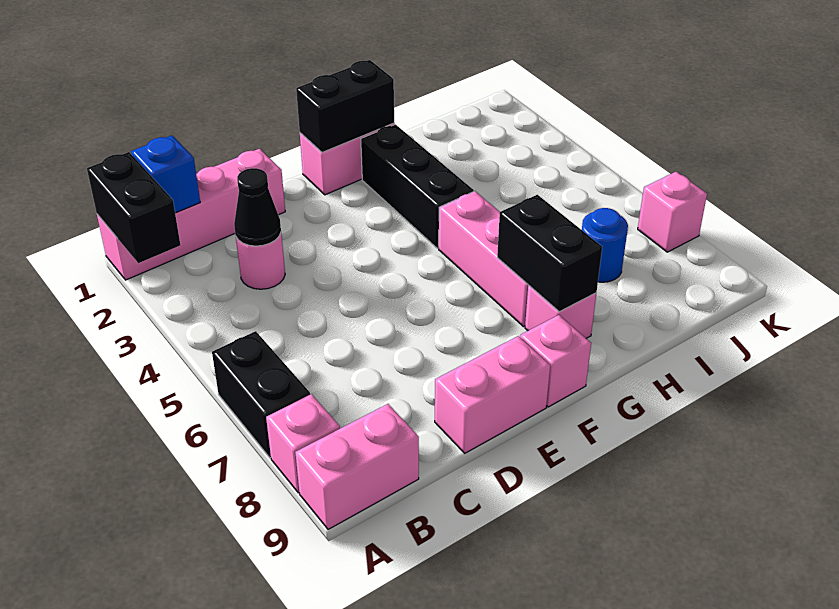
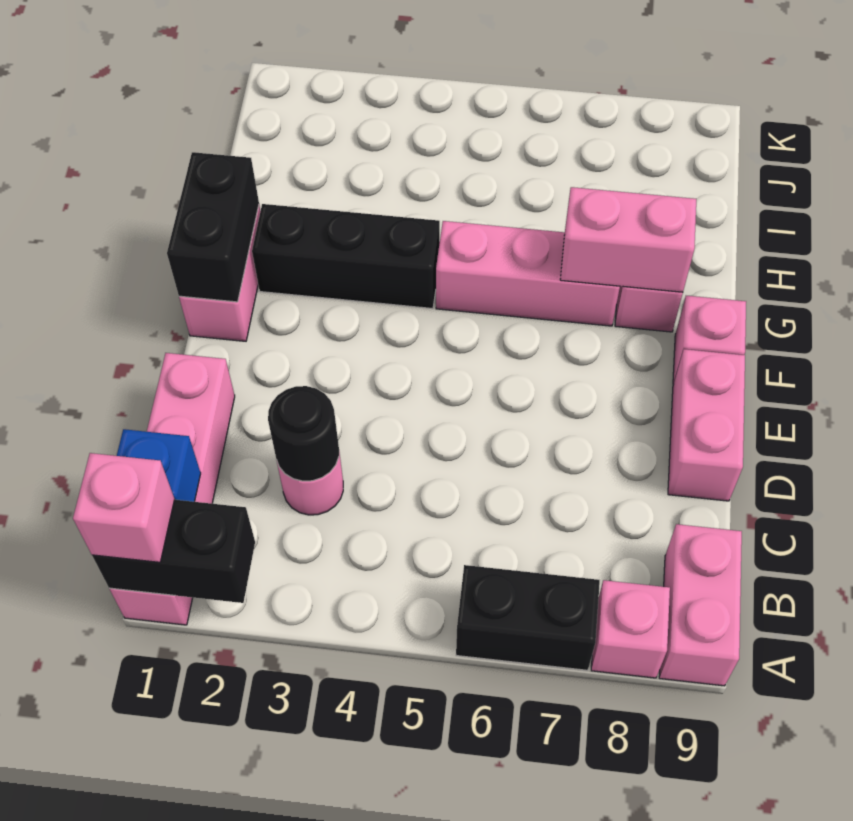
black cone C3 level 2 -> black round brick C3 level 2
black brick G7:G8 level 2 -> pink brick G7:G8 level 2
blue round brick I7 level 1 -> none
pink brick K7 level 1 -> pink brick A1 level 3

